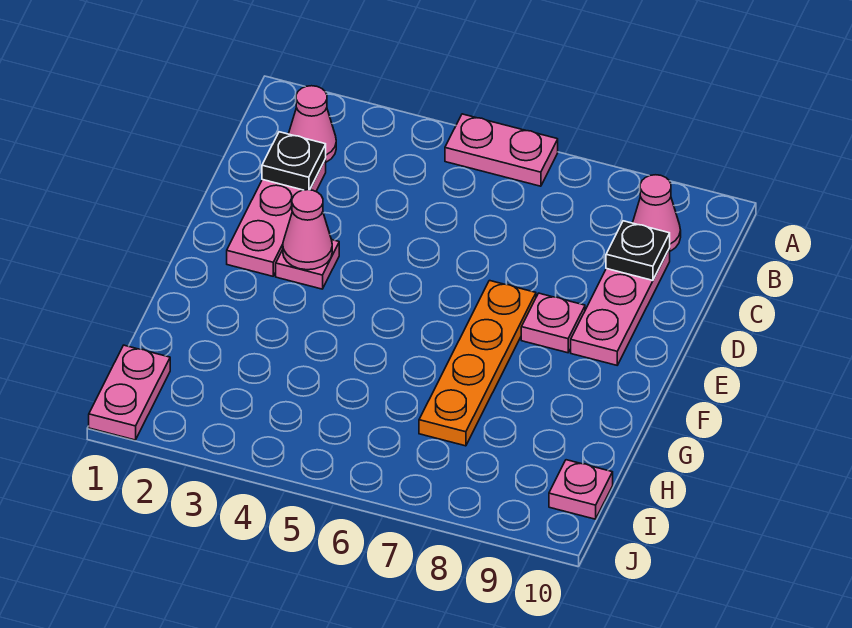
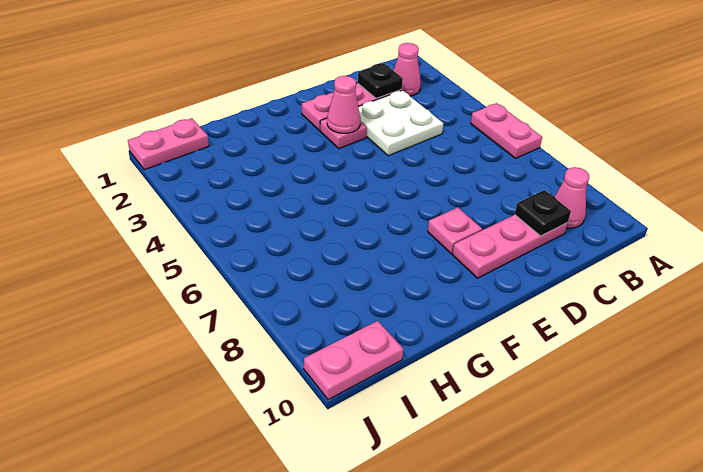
none -> white plate C3:D4 level 1
orange plate E7:H7 level 1 -> none
pink plate I10 level 1 -> pink plate I10:J10 level 1

